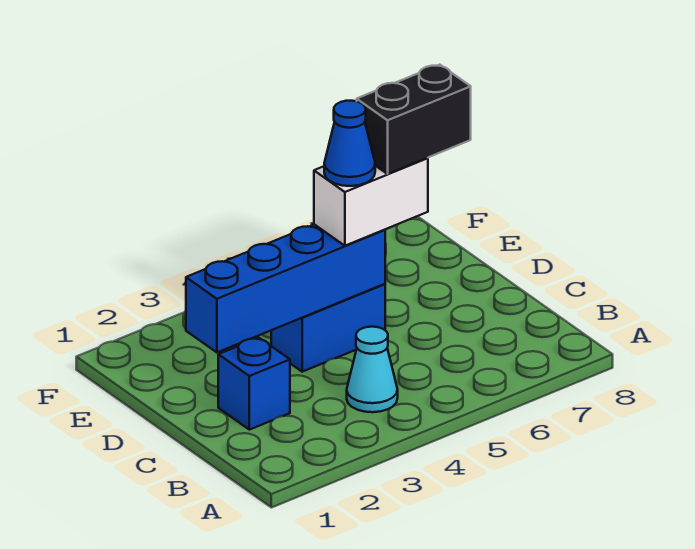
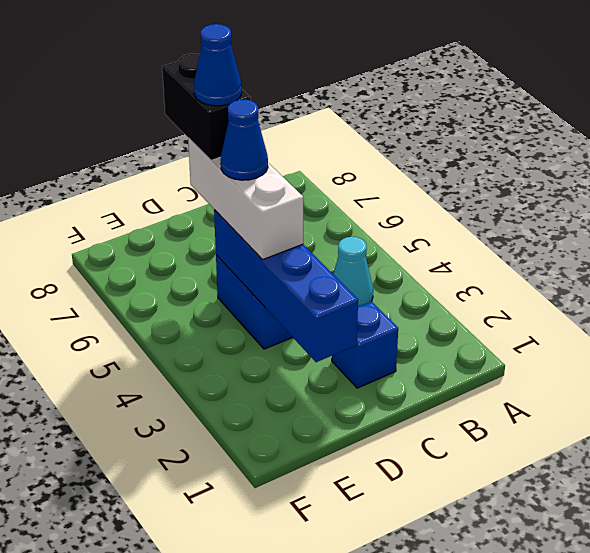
white brick D5:D6 level 3 -> white brick D4:D6 level 3
none -> blue cone D6 level 5

